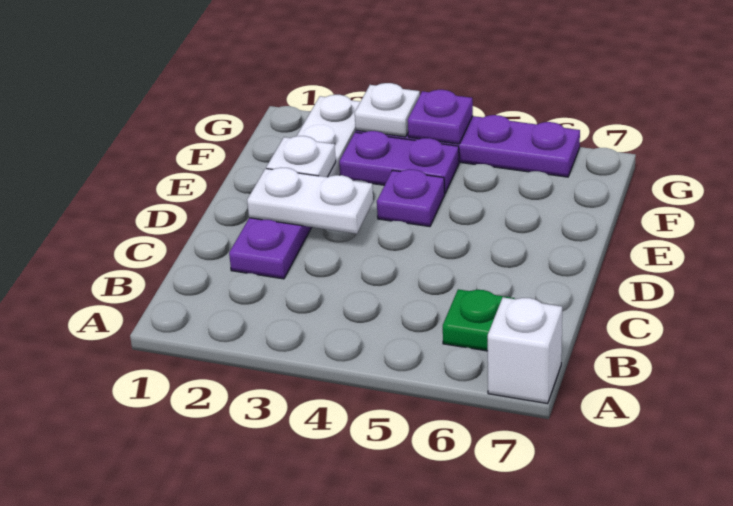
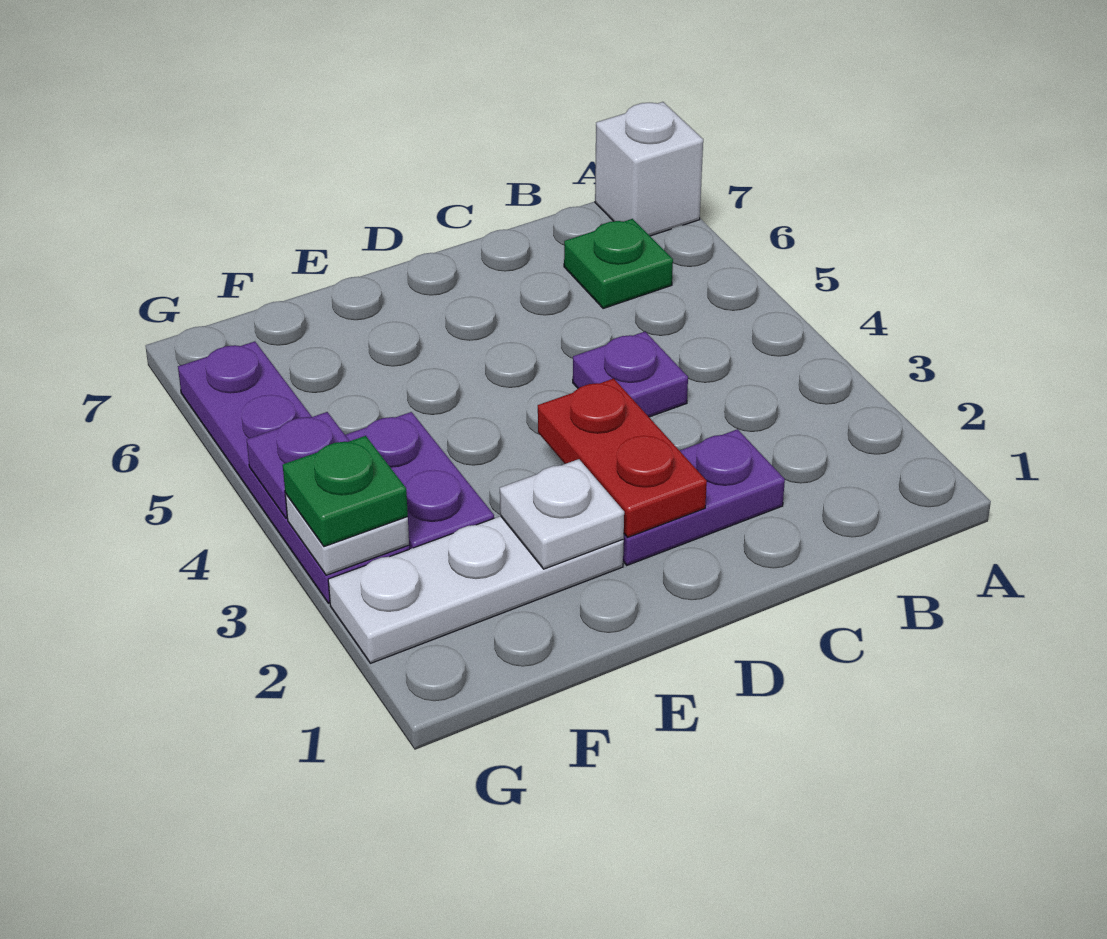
white plate D2:D3 level 2 -> red plate D2:D3 level 2
purple plate E4 level 1 -> purple plate C4 level 1
none -> green plate G3 level 3

